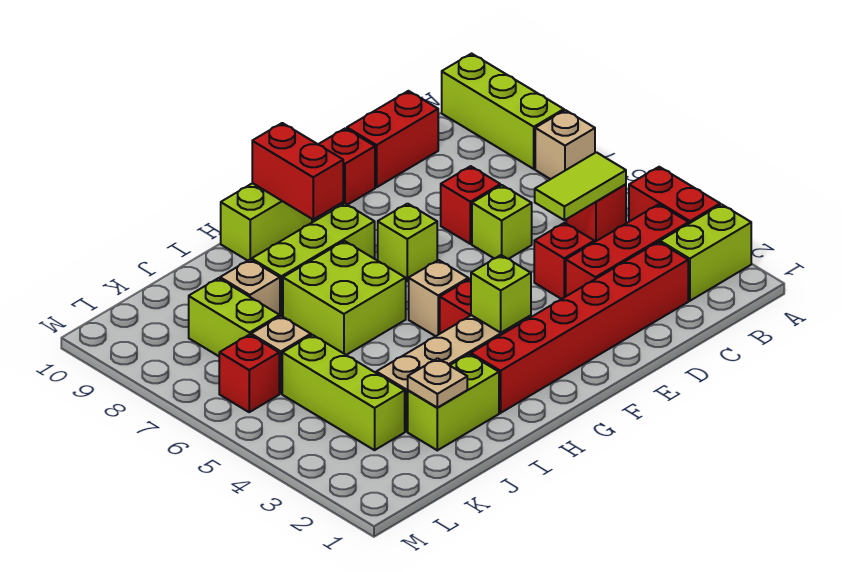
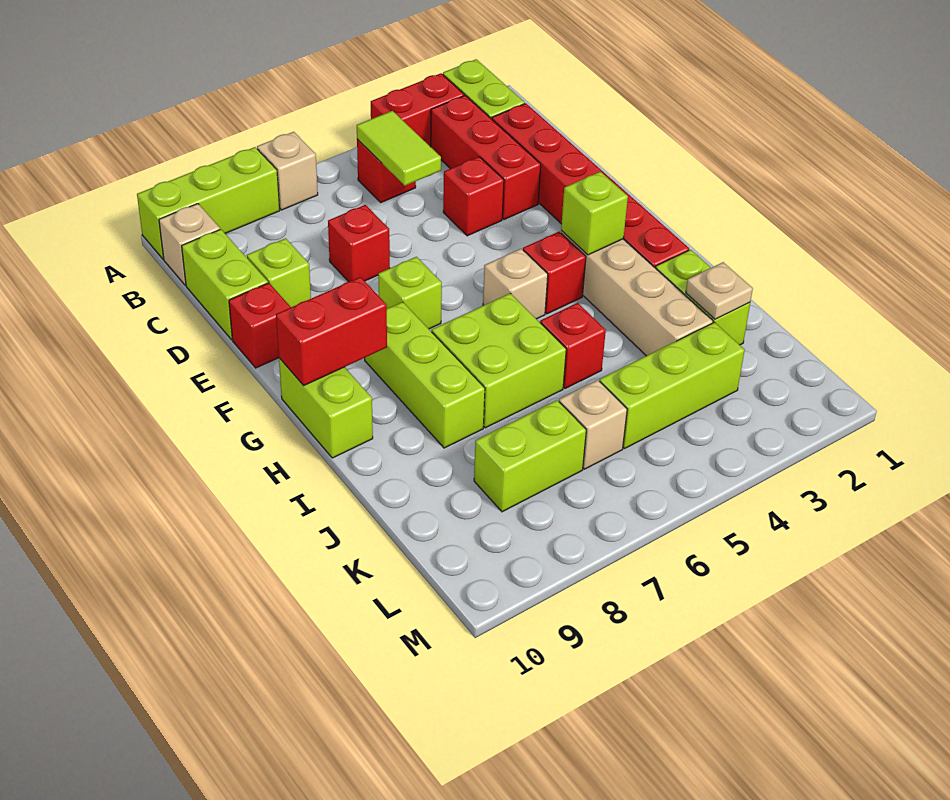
red brick C10:D10 level 1 -> lime brick C10:D10 level 1
lime brick D6 level 1 -> lime brick D9 level 1
tan brick J8 level 1 -> tan brick B10 level 1
red brick L6 level 1 -> red brick I5 level 1

